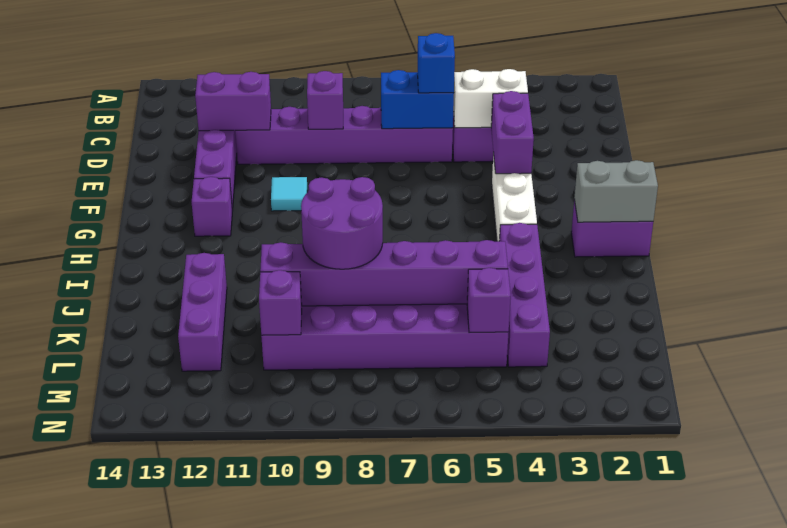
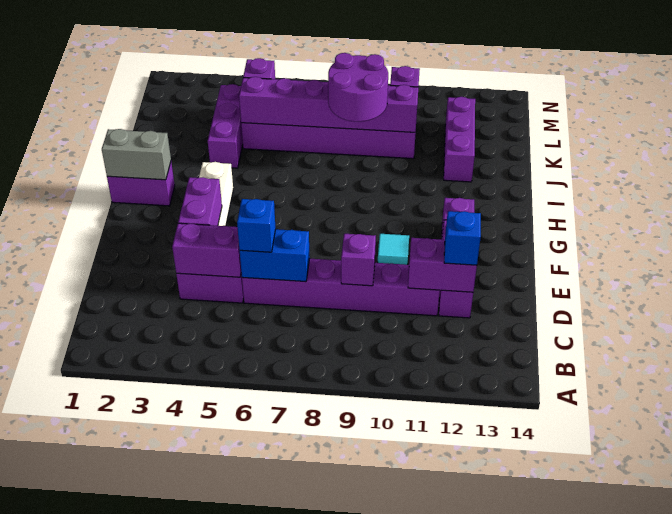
white brick D4:D5 level 2 -> purple brick D4:D5 level 2
none -> blue brick D12 level 3
purple brick I4:L4 level 1 -> purple brick J4:L4 level 1

